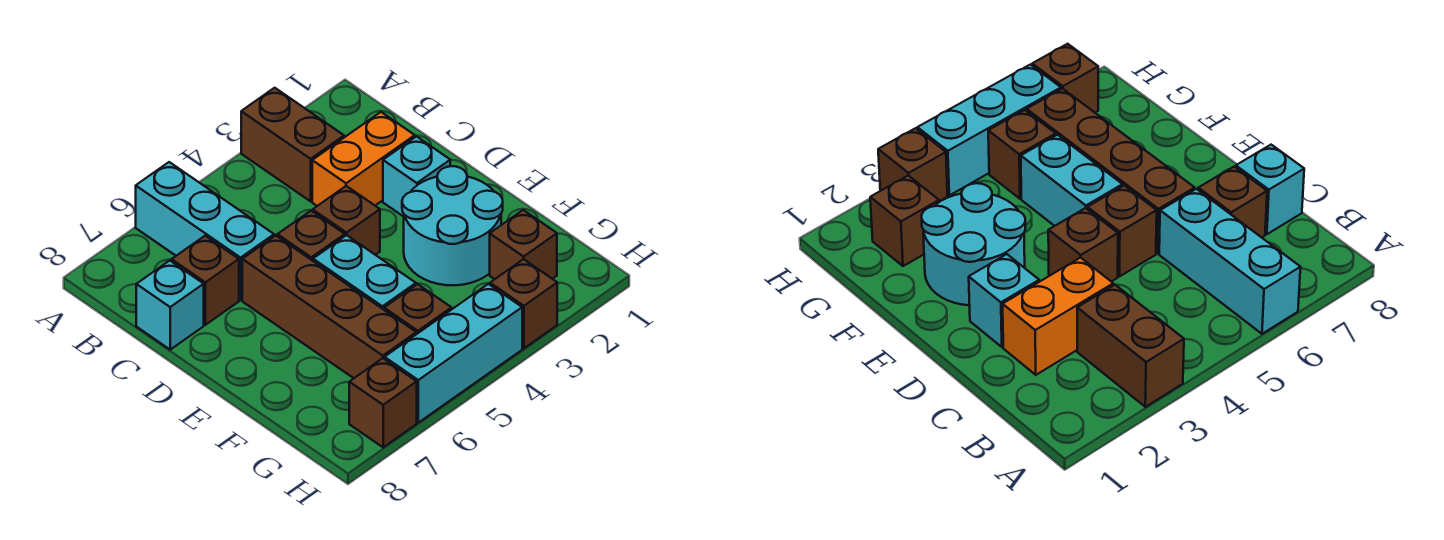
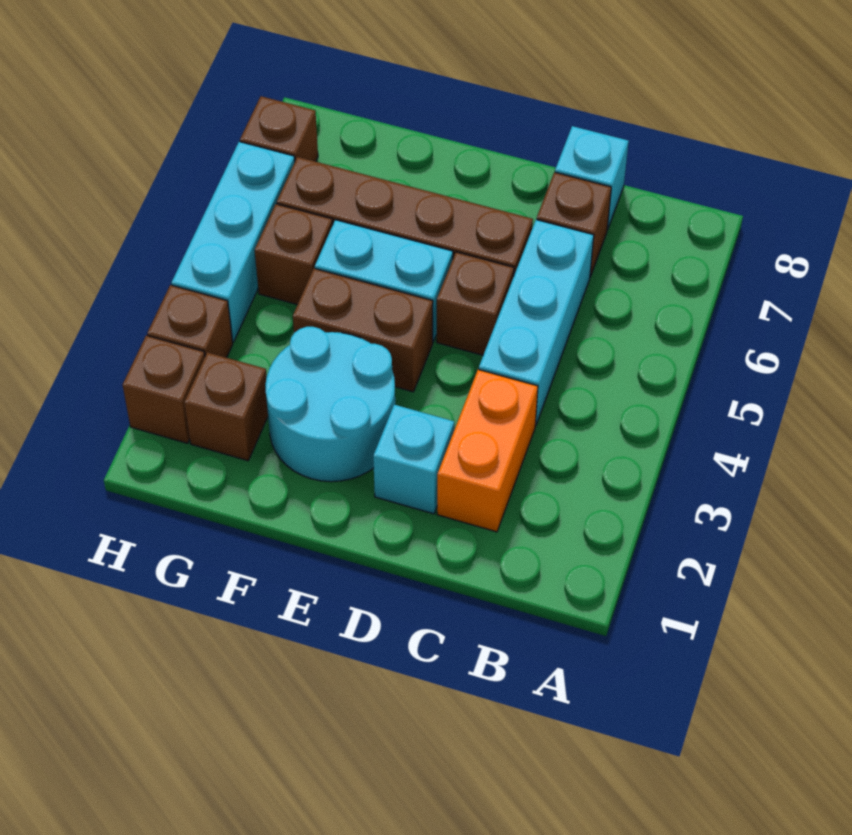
brown brick A3:B3 level 1 -> brown brick E4:F4 level 1
cyan brick A6:C6 level 1 -> cyan brick C4:C6 level 1
brown brick D4 level 1 -> brown brick H2 level 1

